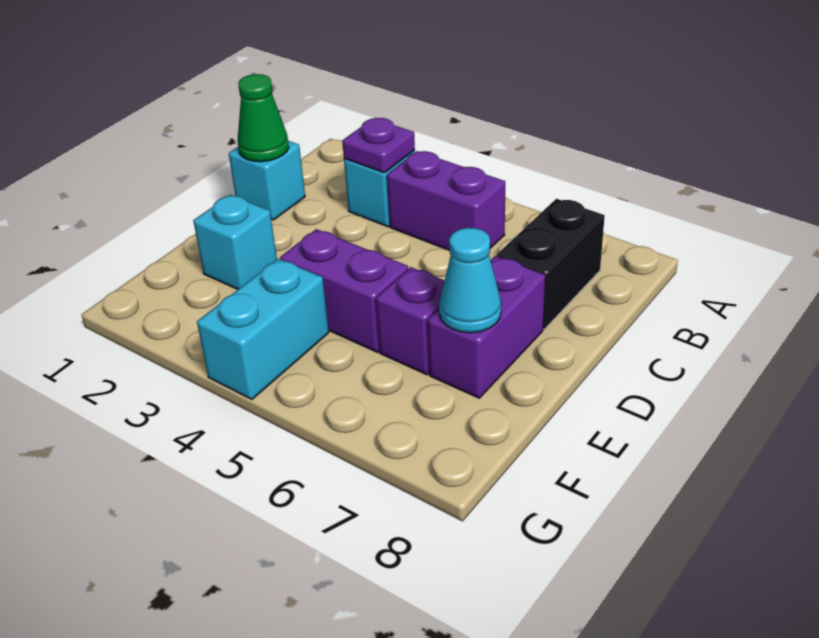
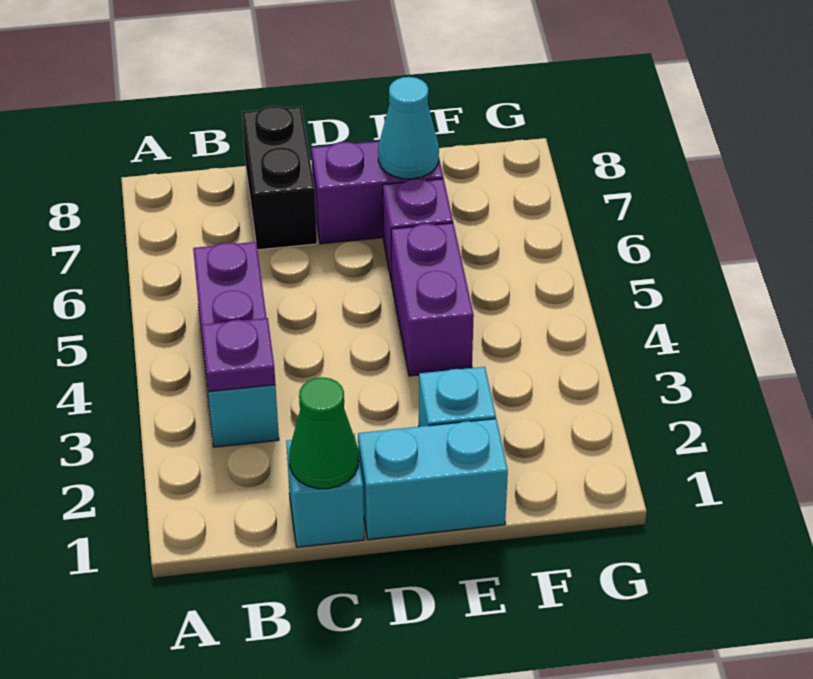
black brick B7:C7 level 1 -> black brick C7:C8 level 1
cyan brick F4:G4 level 1 -> cyan brick D1:E1 level 1

